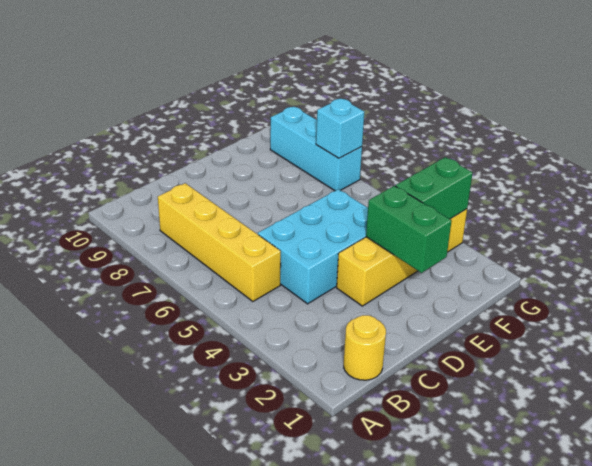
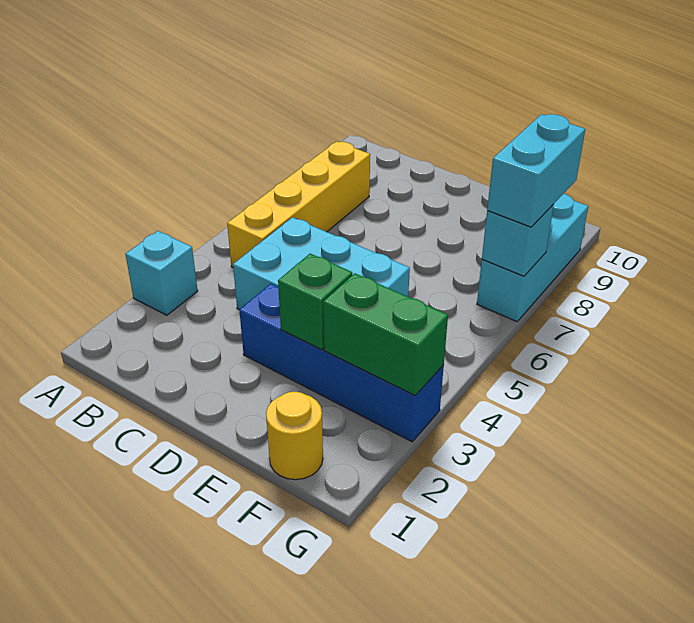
none -> cyan brick A3 level 1
yellow round brick B1 level 1 -> yellow round brick F1 level 1
yellow brick D3:G3 level 1 -> blue brick D3:G3 level 1
green brick E2:E3 level 2 -> green brick E3 level 2
none -> cyan brick G7:G8 level 3

